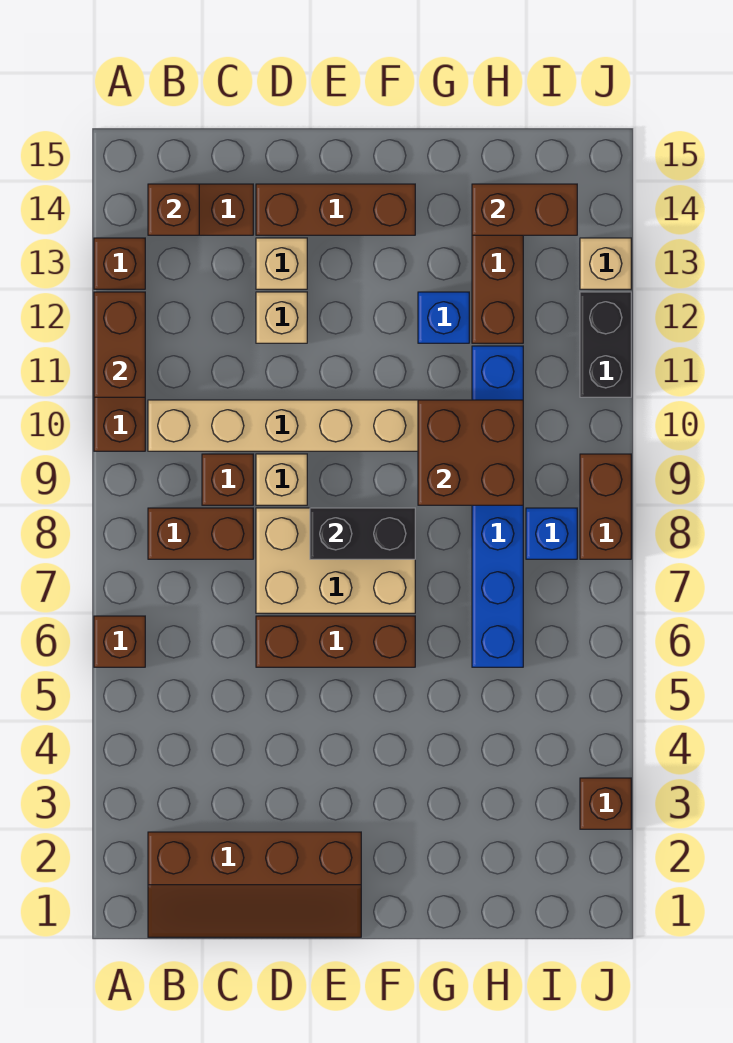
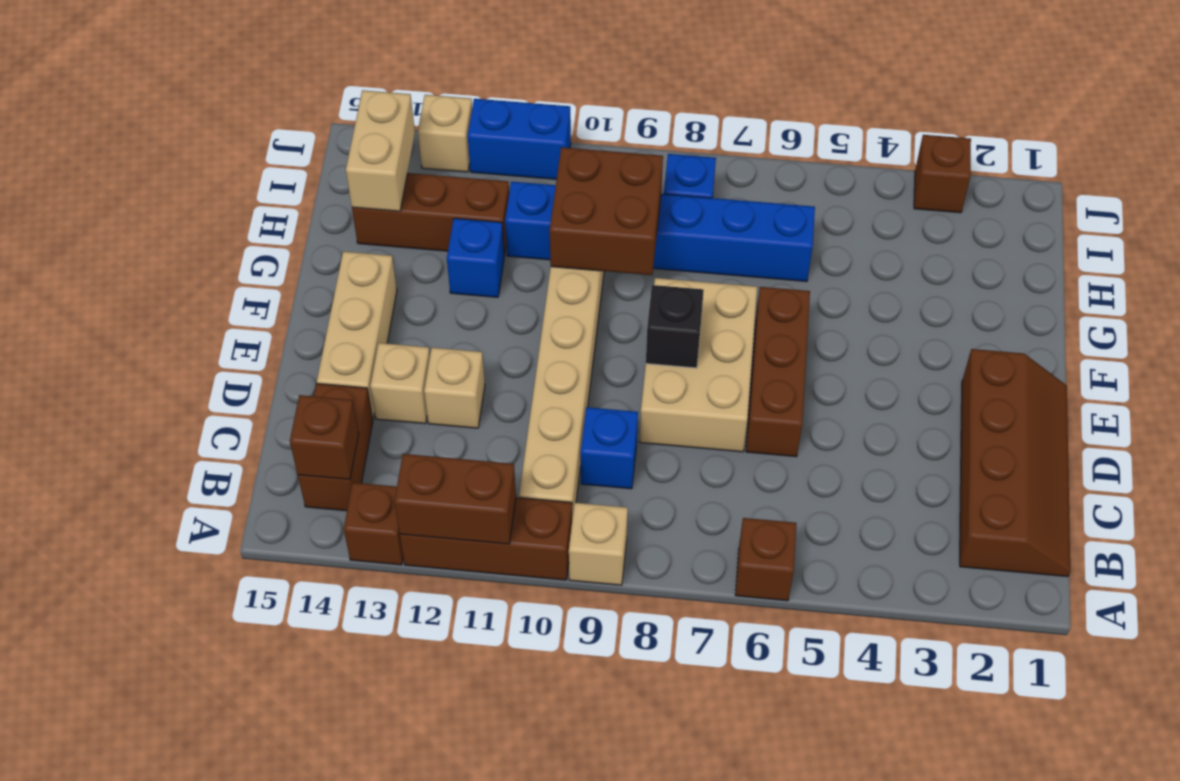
brown brick B8:C8 level 1 -> none
brown brick C9 level 1 -> blue brick C9 level 1
tan brick D9 level 1 -> tan brick A9 level 1
brown brick D14:F14 level 1 -> tan brick D14:F14 level 1
black brick E8:F8 level 2 -> black brick E8 level 2
brown brick H14:I14 level 2 -> tan brick H14:I14 level 2
brown brick J8:J9 level 1 -> none
black brick J11:J12 level 1 -> blue brick J11:J12 level 1

